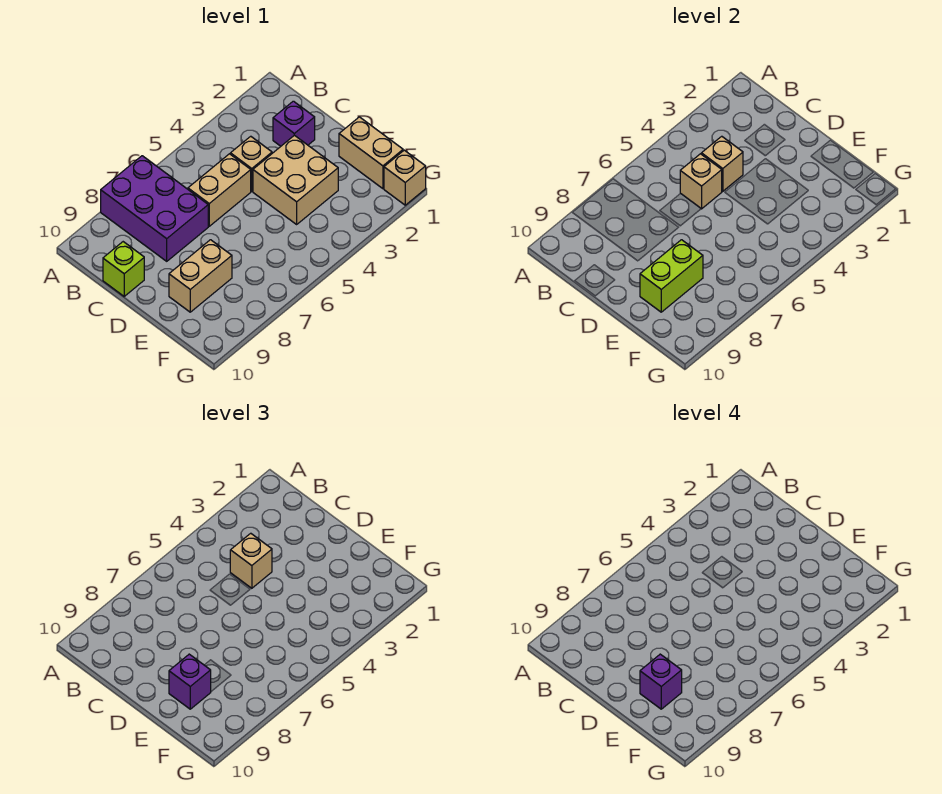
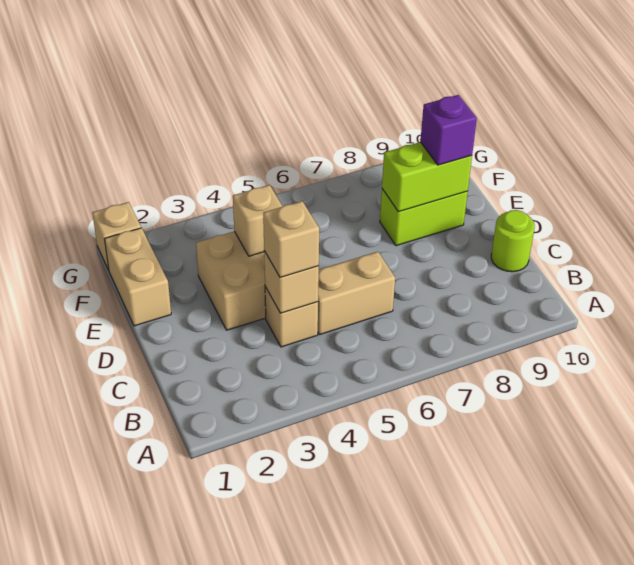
purple brick A7:C8 level 1 -> none
purple brick C2 level 1 -> none
tan brick C5 level 2 -> tan brick E4 level 2
lime brick C10 level 1 -> lime round brick C10 level 1
tan brick E8:E9 level 1 -> lime brick E8:E9 level 1
purple brick E9 level 4 -> none

